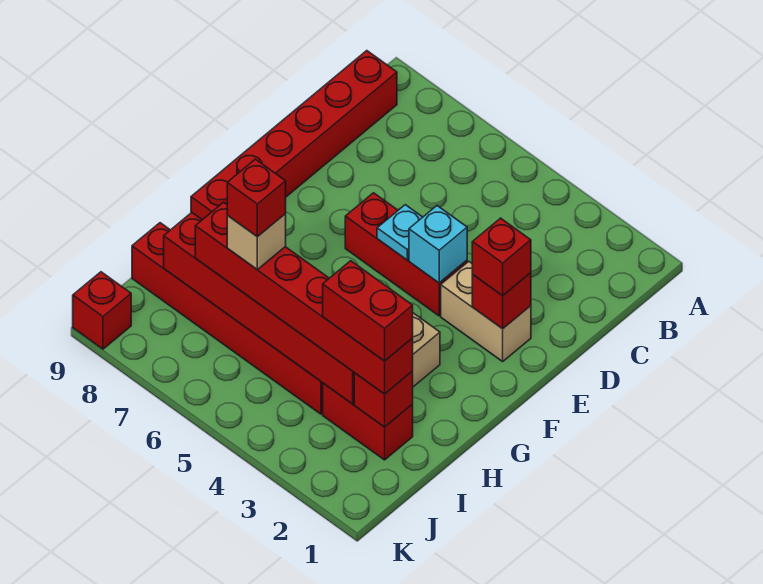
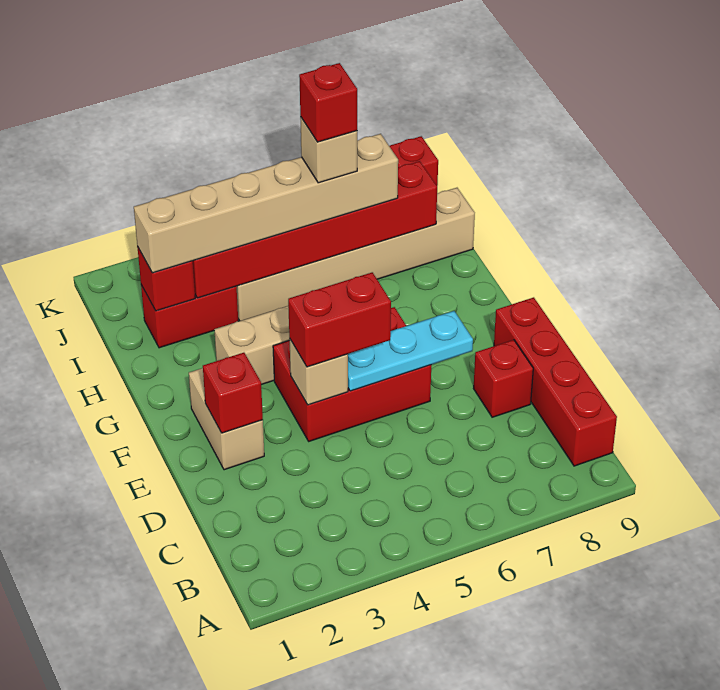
red brick B9:G9 level 1 -> red brick B9:E9 level 1
tan brick E2:E3 level 1 -> tan brick E2:F2 level 1
red brick E2 level 3 -> red brick D8 level 1
red brick E4:E6 level 1 -> red brick E4:F6 level 1
cyan brick E4 level 2 -> tan brick E4 level 2
cyan plate E5 level 2 -> cyan plate E5:E7 level 2
red brick I2:I7 level 3 -> tan brick I2:I7 level 3
red brick I2:I3 level 4 -> red brick E4:E5 level 3
red brick I4:I9 level 1 -> tan brick I4:I9 level 1

